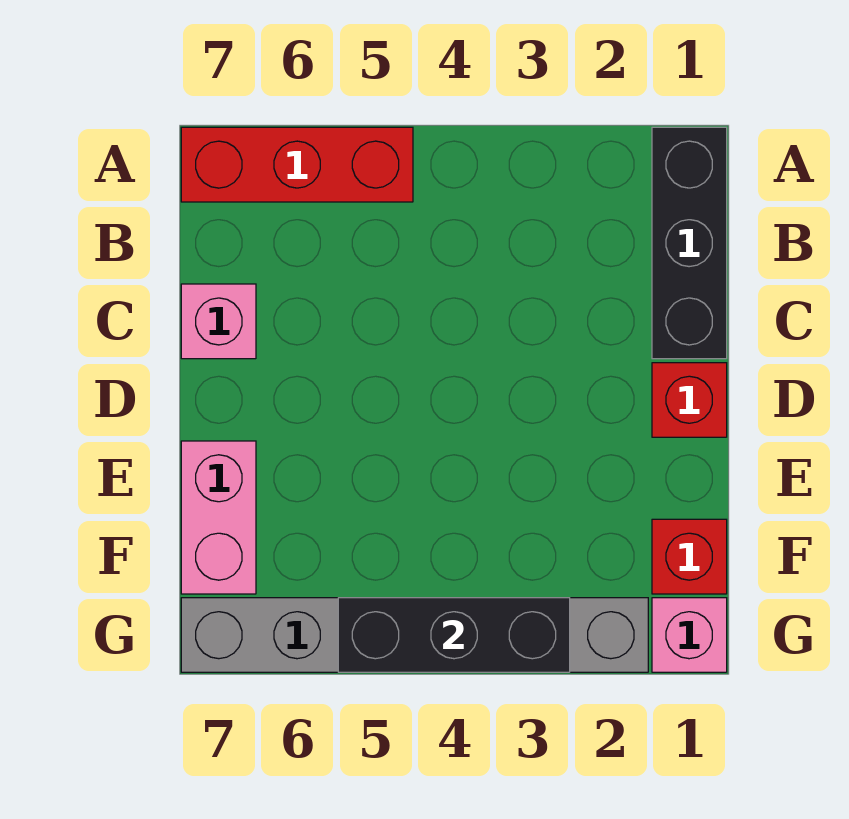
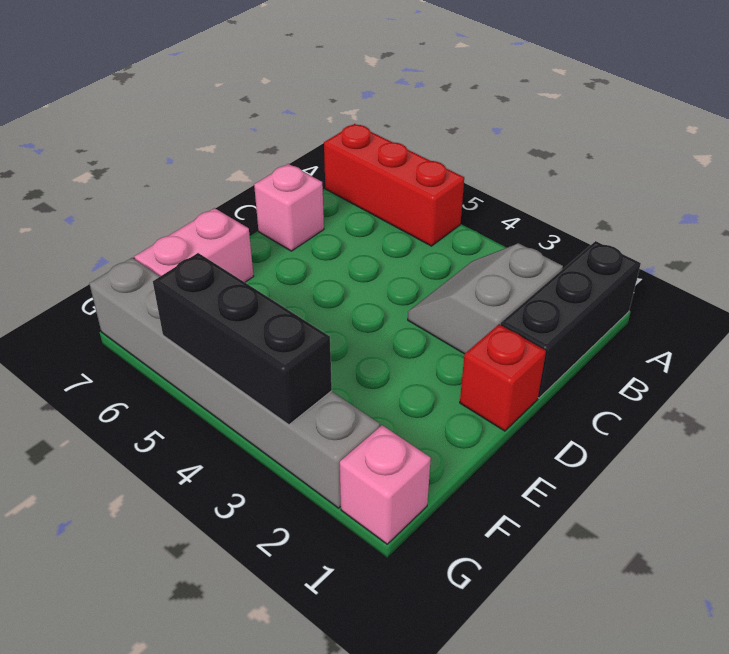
none -> grey slope B2:C3 level 1 top 2
red brick F1 level 1 -> none

